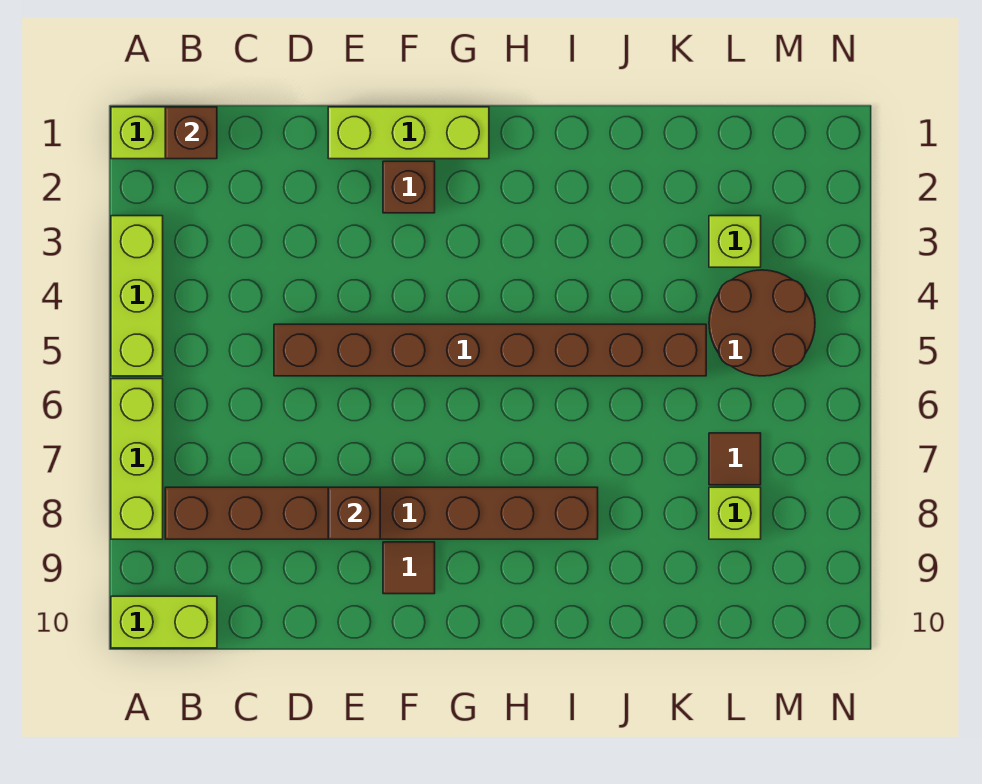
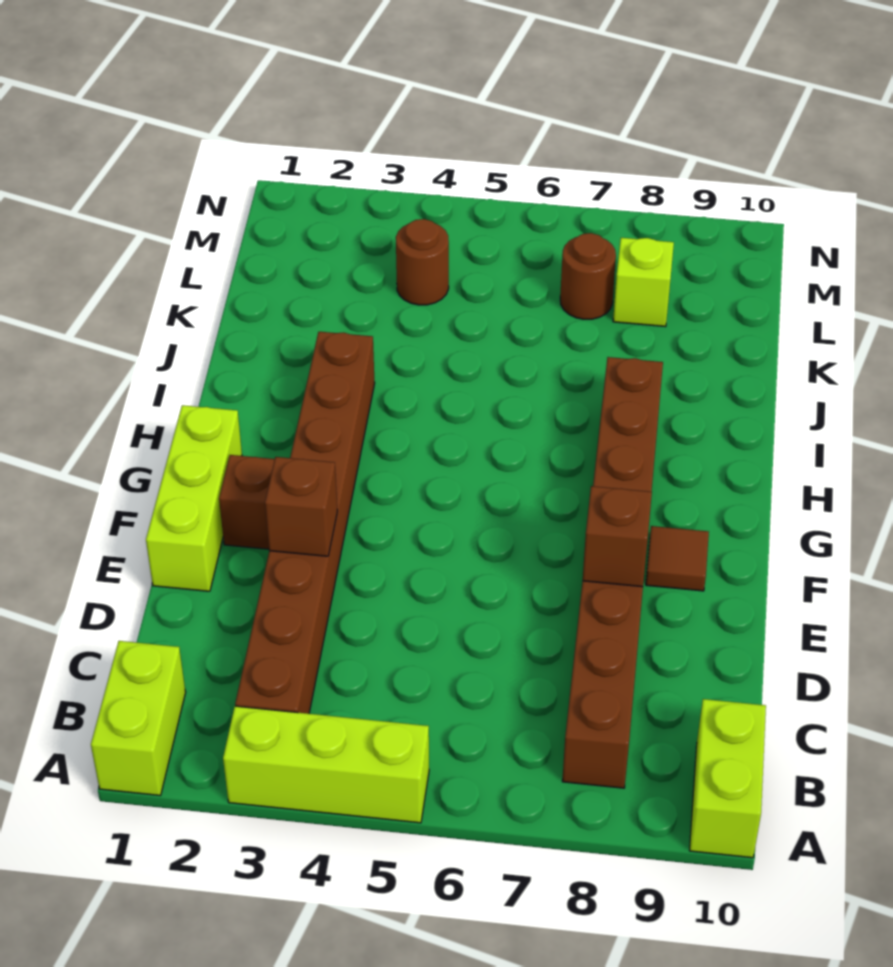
lime brick A6:A8 level 1 -> none
brown brick B1 level 2 -> brown brick E3 level 2
brown brick D5:K5 level 1 -> brown brick B3:I3 level 1
lime brick L3 level 1 -> none
brown round brick L4:M5 level 1 -> brown round brick L4 level 1
brown tile L7 level 1 -> brown round brick L7 level 1

